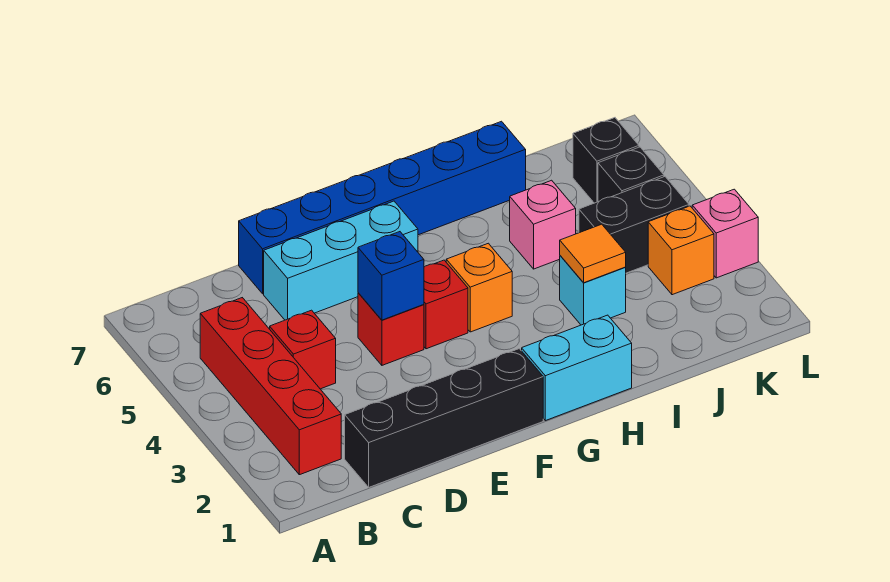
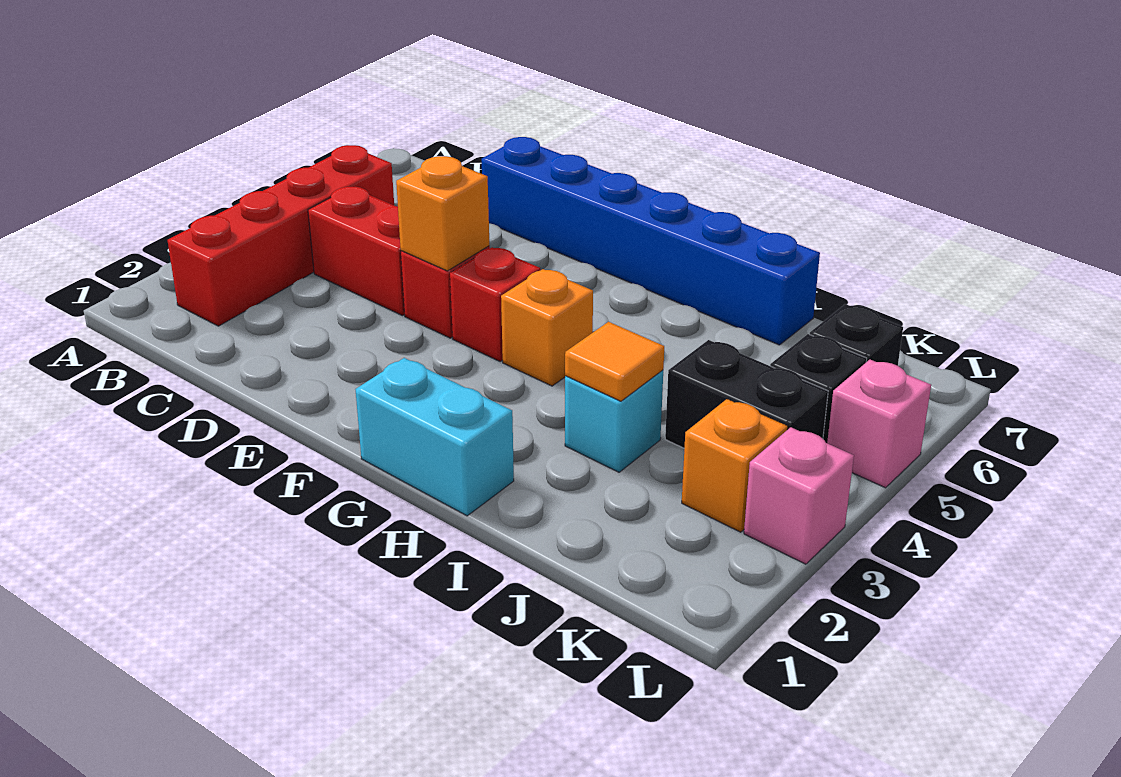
black brick C1:F1 level 1 -> none
red brick C4 level 1 -> red brick C4:D4 level 1
cyan brick D6:F6 level 1 -> none
blue brick E4 level 2 -> orange brick E4 level 2
pink brick I5 level 1 -> pink brick L5 level 1

